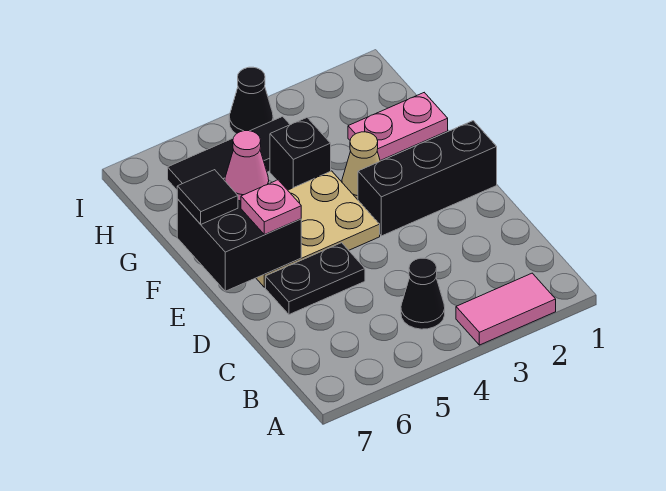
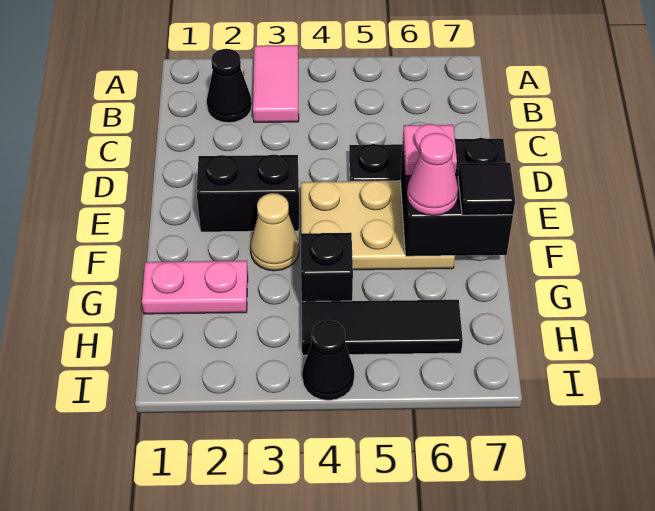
pink tile A2:A3 level 1 -> pink tile A3:B3 level 1
black cone B4 level 1 -> black cone B2 level 1
black brick E1:E3 level 1 -> black brick E2:E3 level 1

